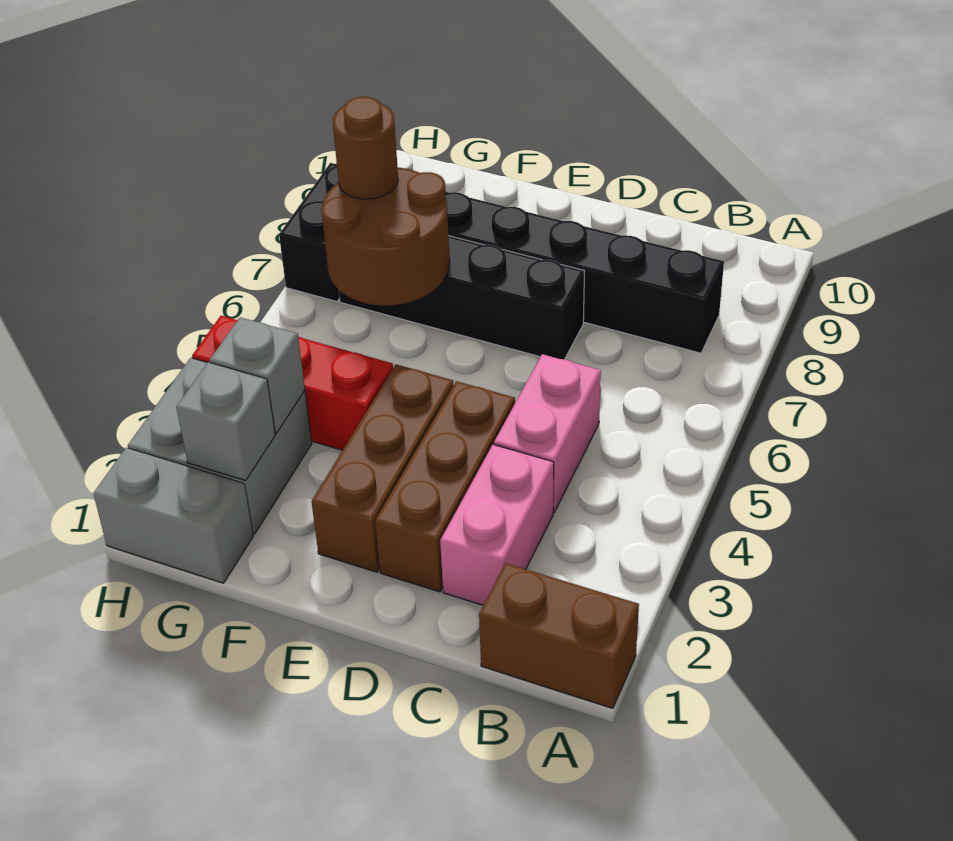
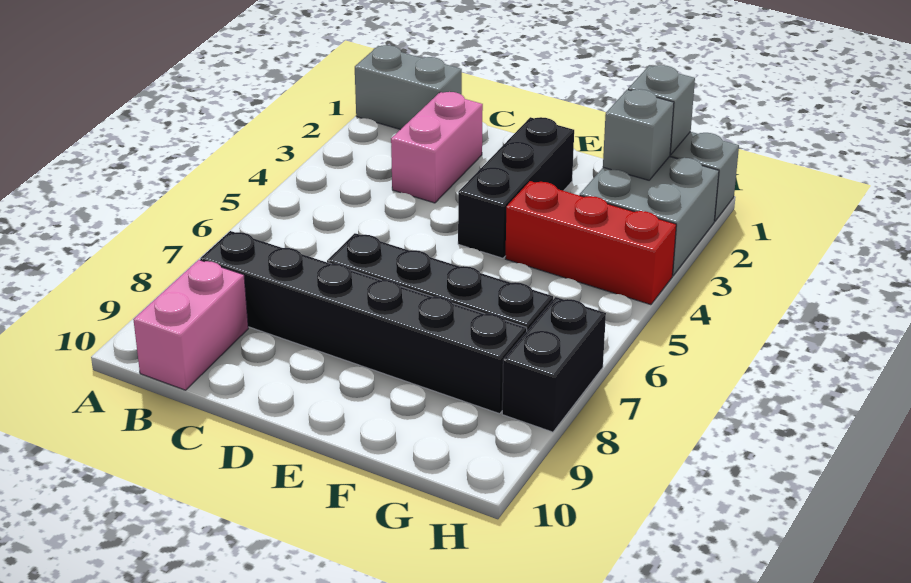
brown brick A1:B1 level 1 -> grey brick A1:B1 level 1
pink brick C4:C5 level 1 -> pink brick B9:B10 level 1
brown brick D2:D4 level 1 -> none
brown brick E2:E4 level 1 -> black brick E2:E4 level 1
brown round brick F6:G7 level 2 -> none
grey brick G3 level 2 -> grey brick G1 level 2
brown round brick G7 level 3 -> none

